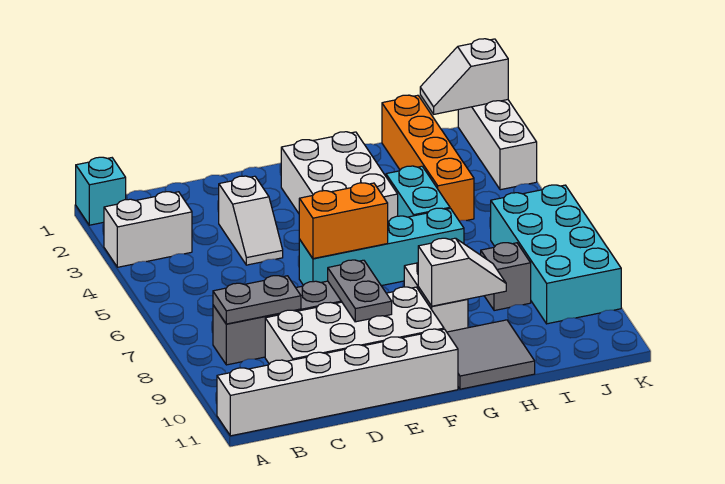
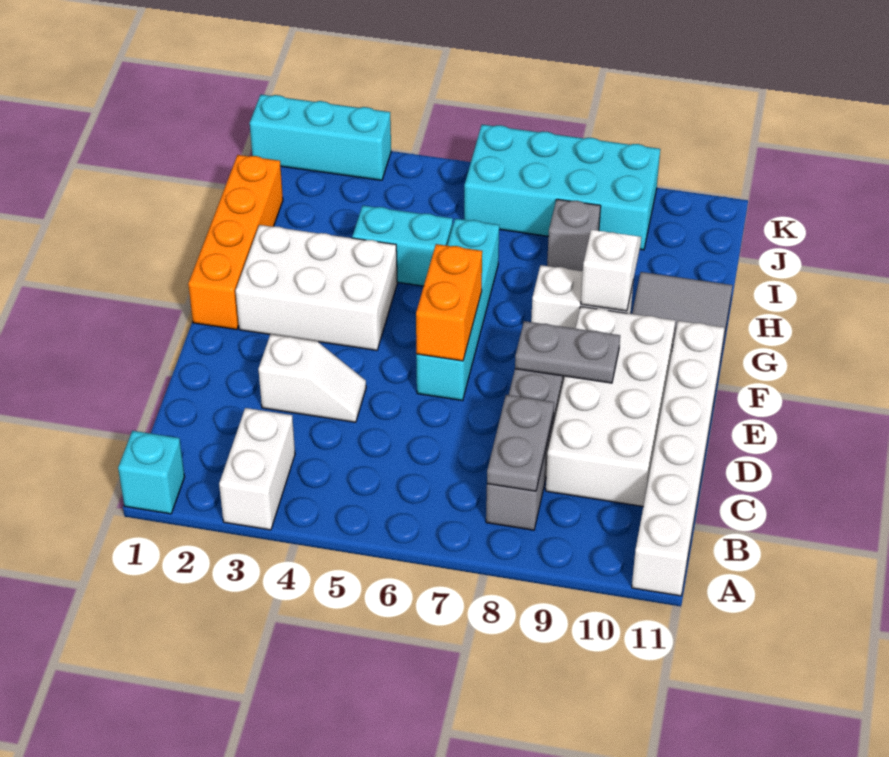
orange brick I1:I4 level 1 -> orange brick F1:I1 level 1
white slope J1:K1 level 2 top K -> none
white brick K1:K3 level 1 -> cyan brick K1:K3 level 1

